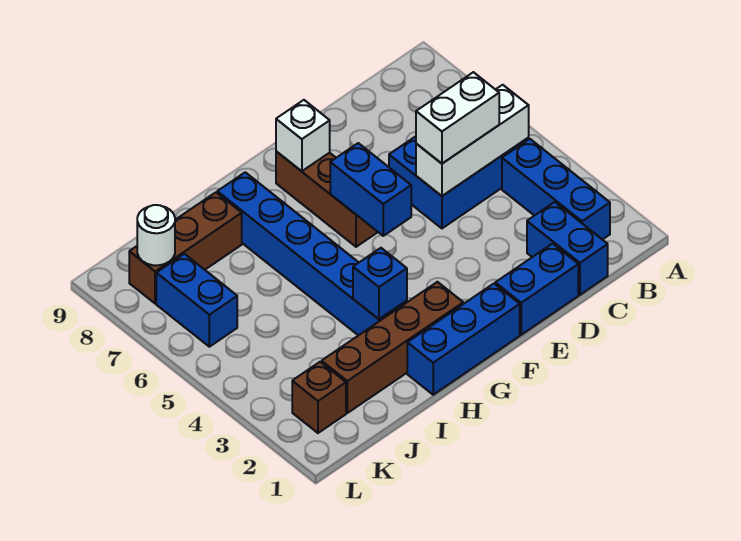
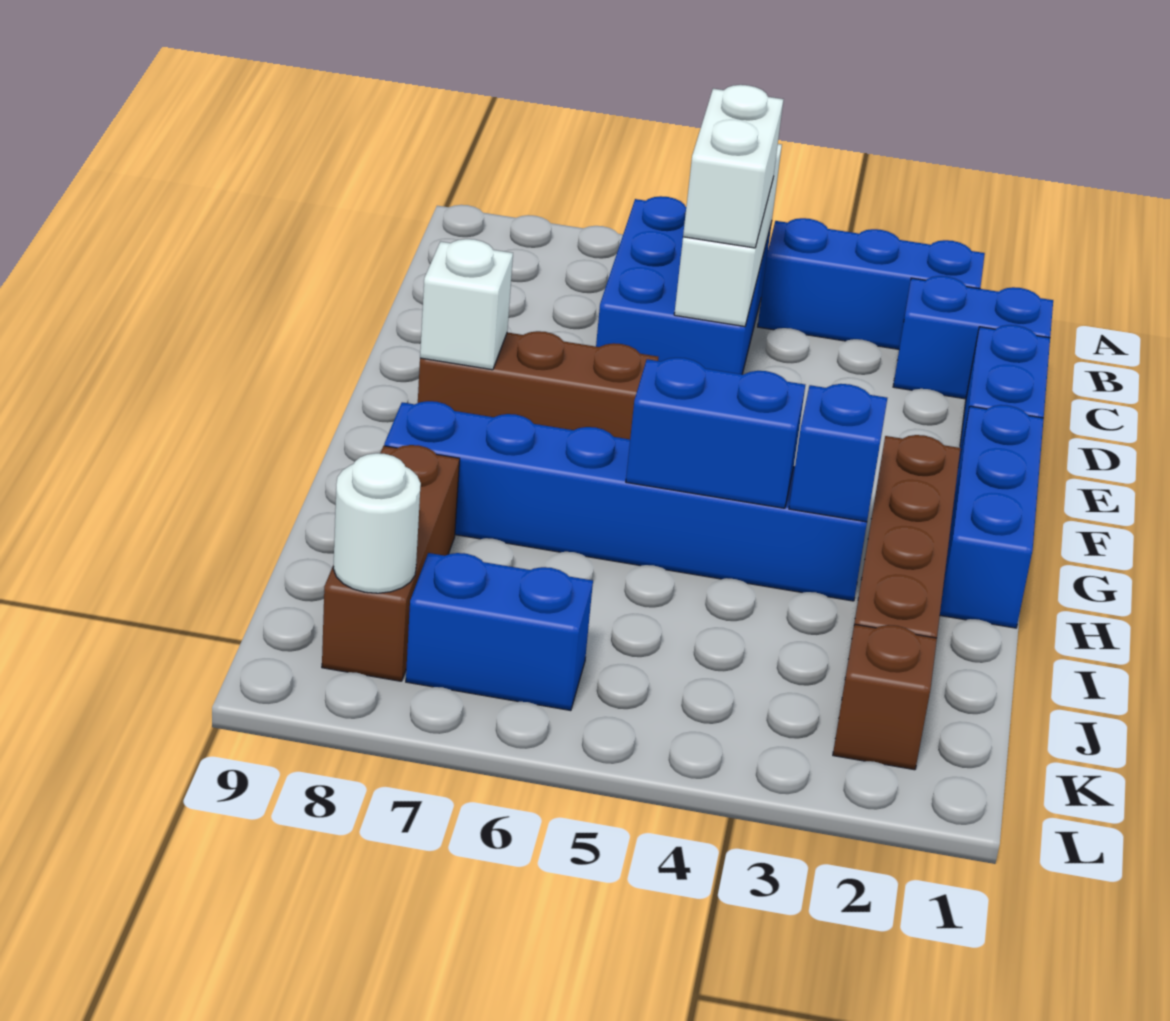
blue brick F5:F6 level 2 -> blue brick H4:H5 level 2

